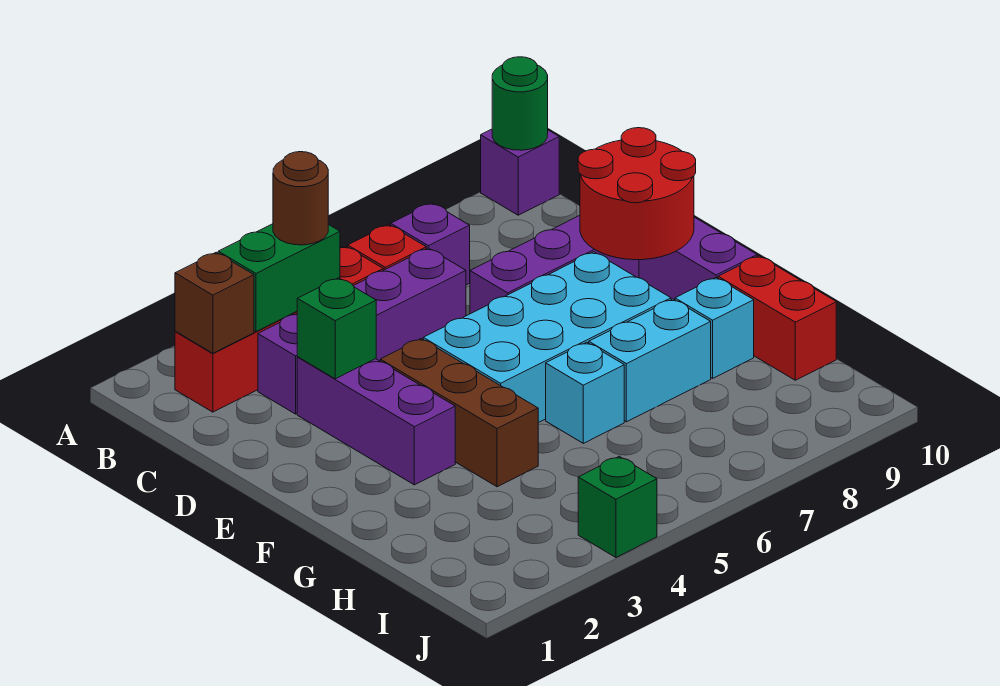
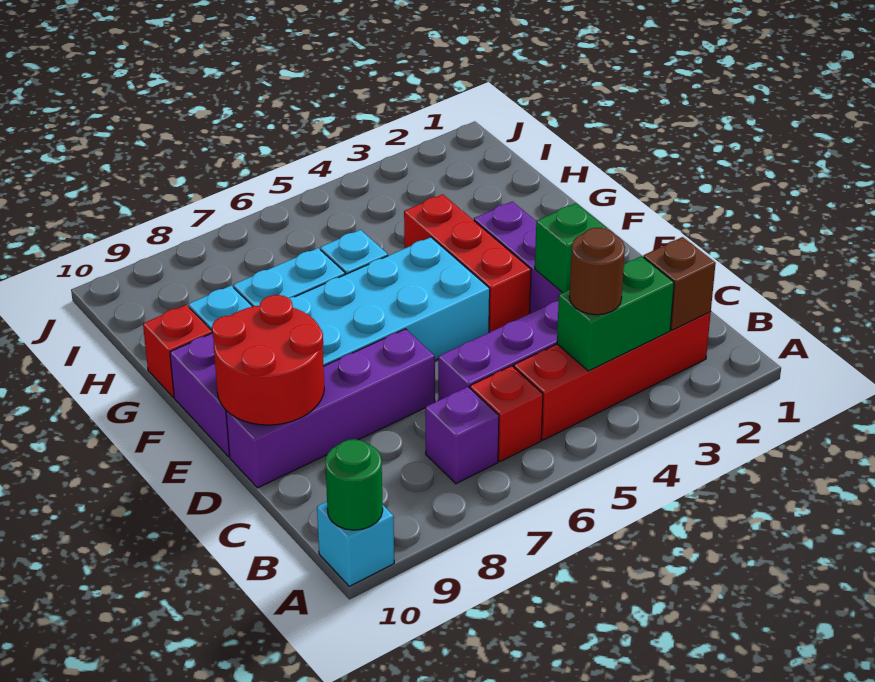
purple brick A10 level 1 -> cyan brick A10 level 1
brown brick E4:G4 level 1 -> red brick E4:G4 level 1
red brick G10:H10 level 1 -> red brick G10 level 1
green brick J4 level 1 -> none

